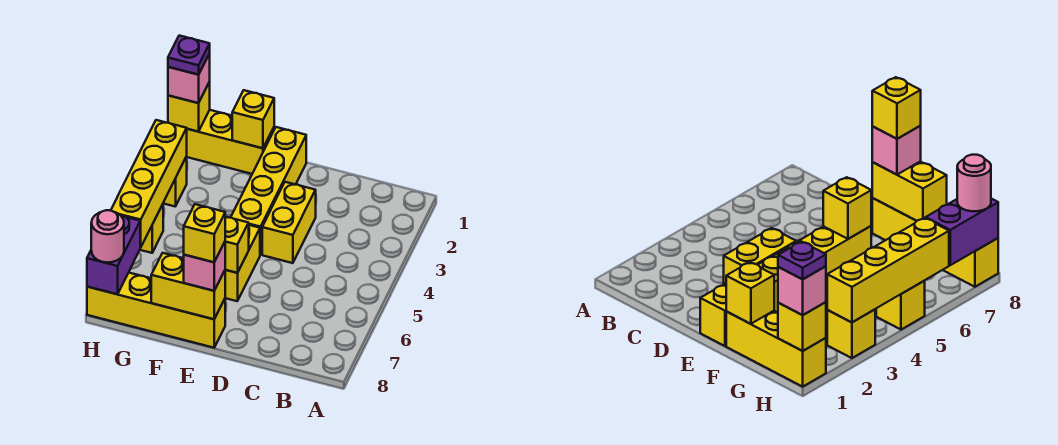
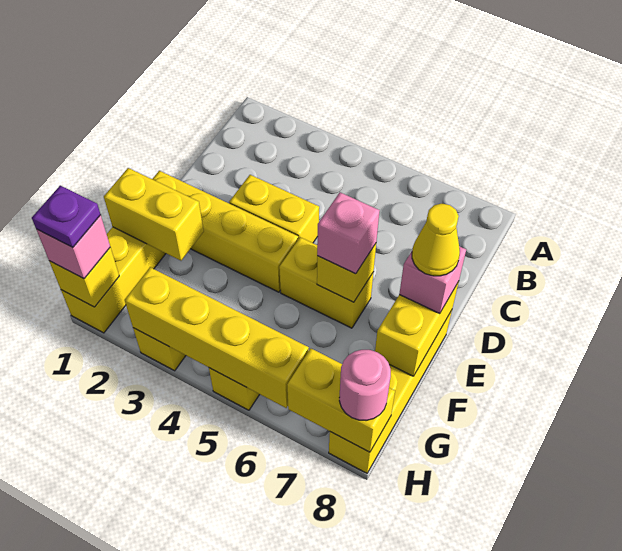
none -> pink brick E6 level 3
yellow brick E8 level 4 -> yellow cone E8 level 4
yellow brick F1 level 2 -> yellow brick F1:F2 level 2
purple brick H7:H8 level 2 -> yellow brick H7:H8 level 2

